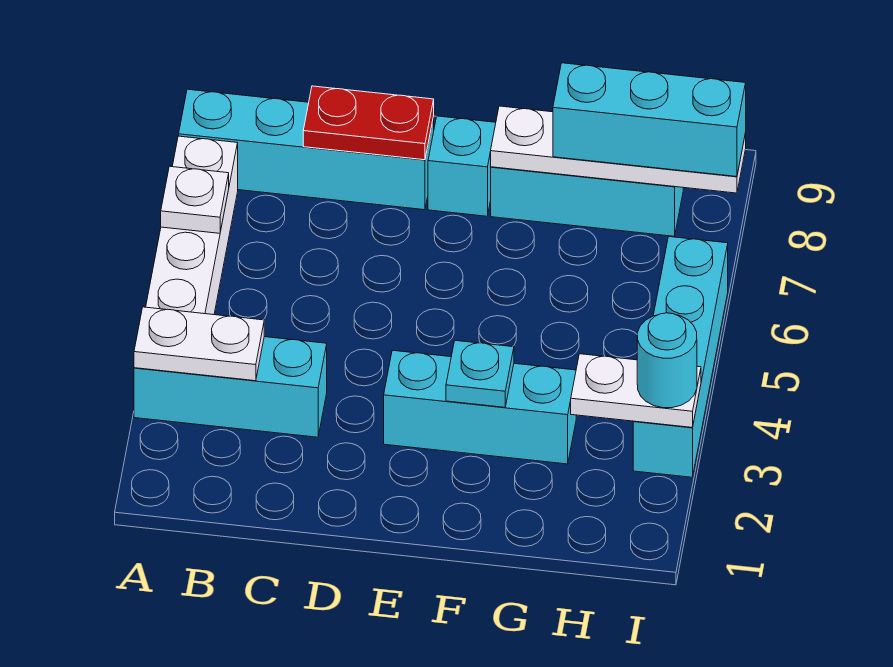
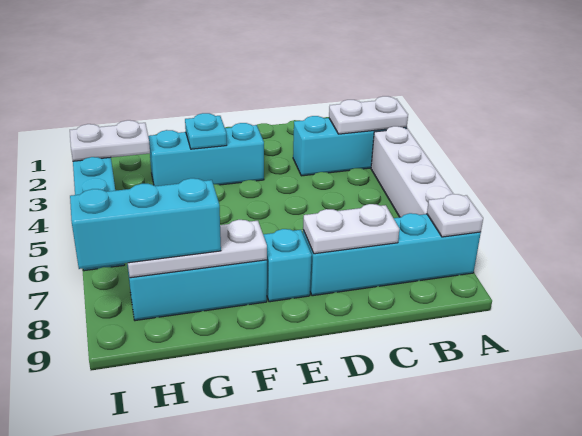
white plate A6 level 2 -> white plate A8 level 2
red plate C8:D8 level 2 -> white plate C8:D8 level 2
white plate F8:I8 level 2 -> white plate F8:H8 level 2
cyan round brick I3 level 3 -> none

